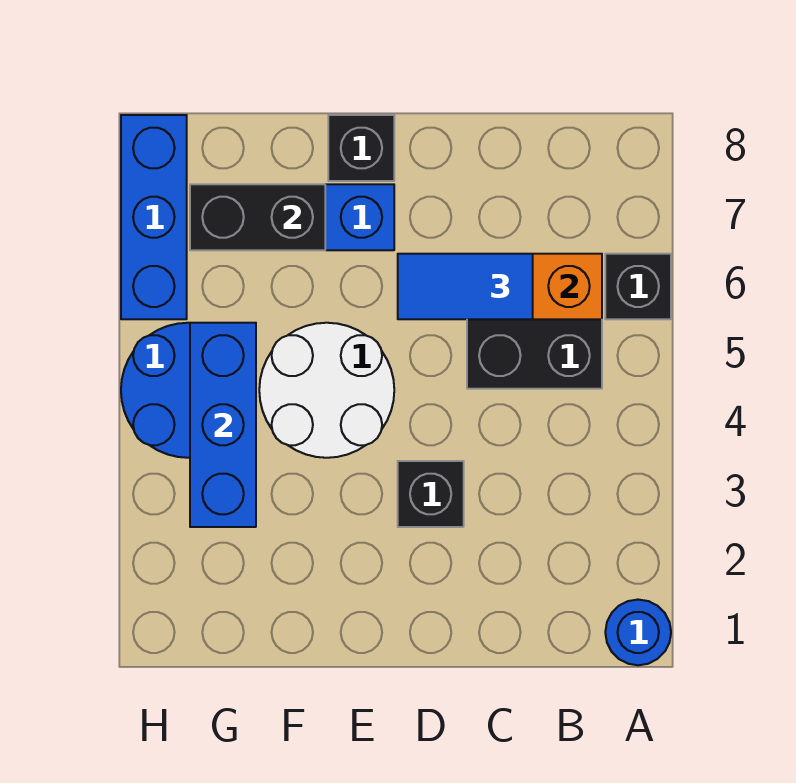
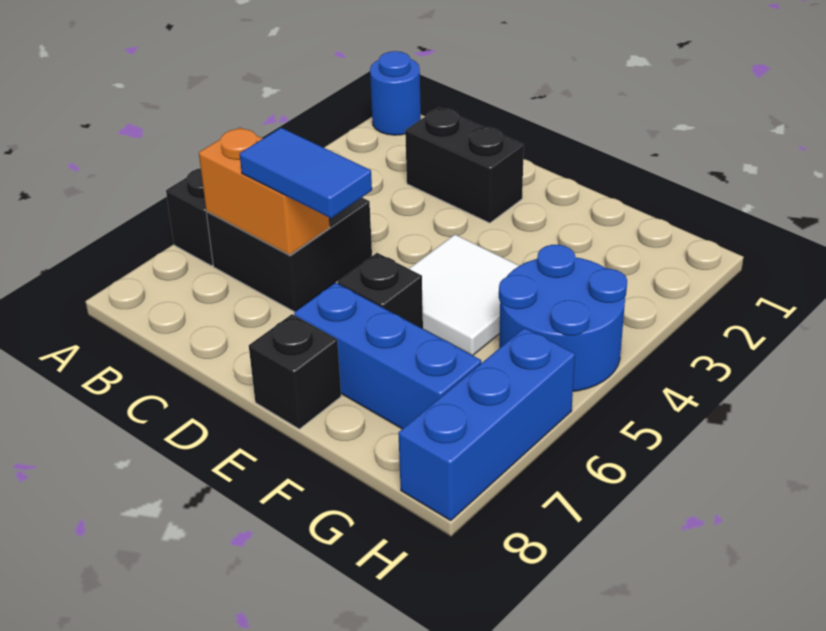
black brick D3 level 1 -> black brick E6 level 1
white round brick E4:F5 level 1 -> white tile E4:F5 level 1
black brick F7:G7 level 2 -> black brick C2:D2 level 1
blue brick G3:G5 level 2 -> none

